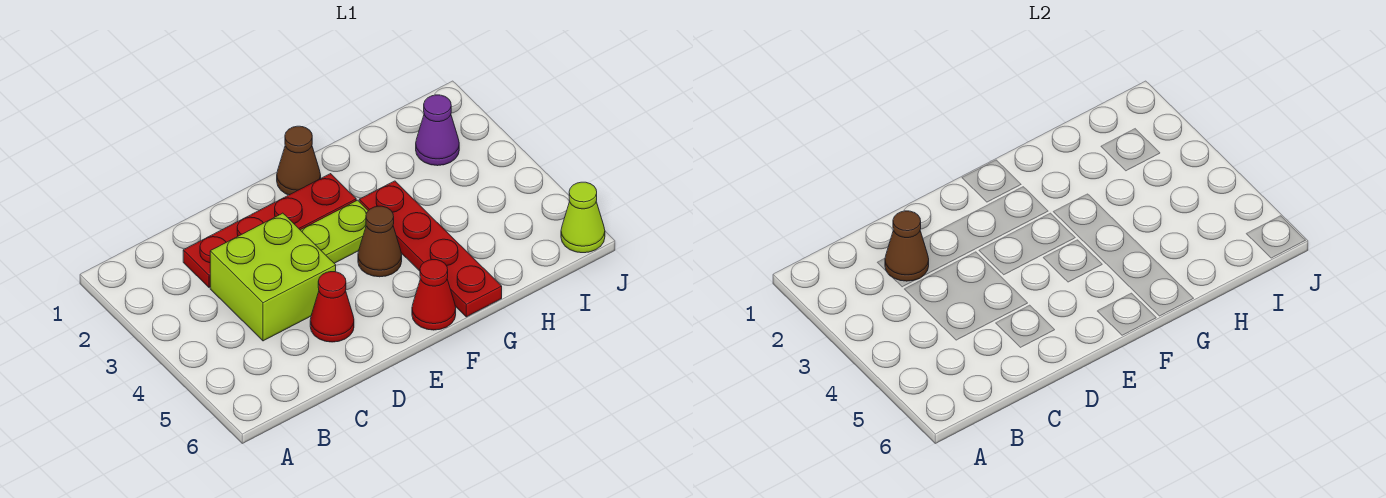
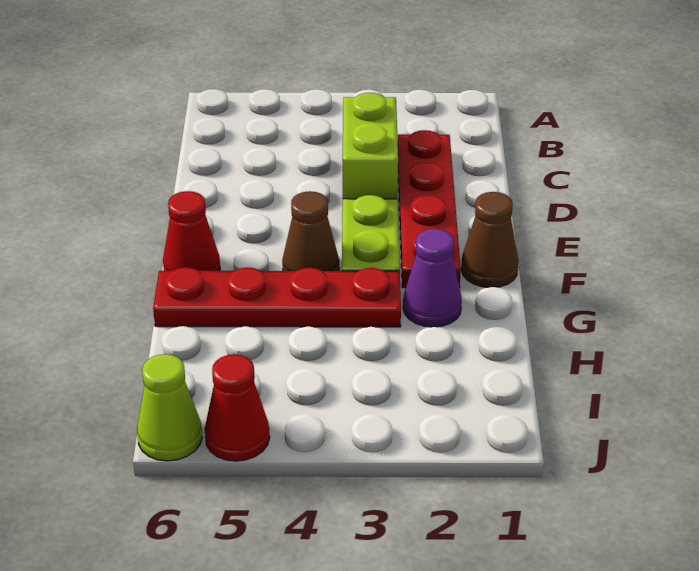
brown cone C2 level 2 -> none
lime brick C3:D4 level 1 -> lime brick C3:D3 level 1
red cone D5 level 1 -> red cone J5 level 1
purple cone I2 level 1 -> purple cone G2 level 1

